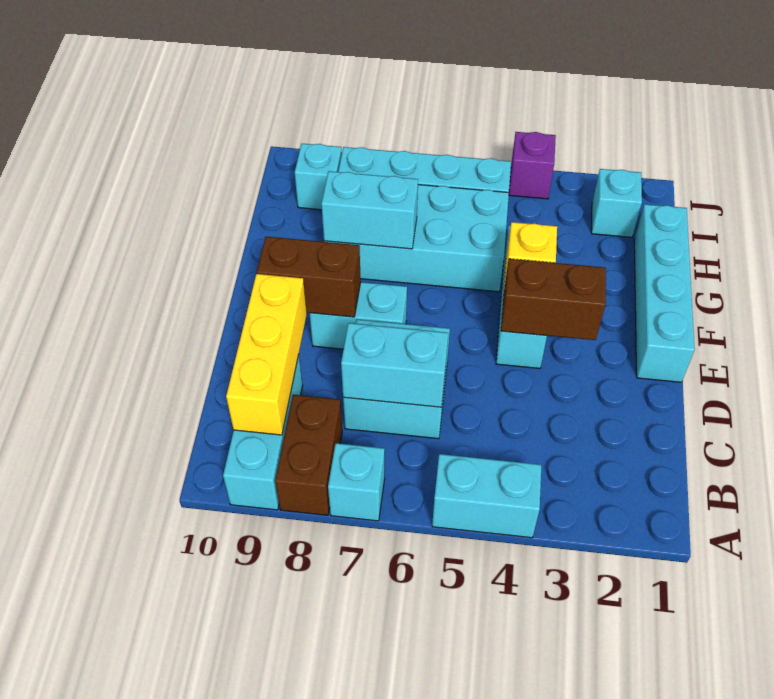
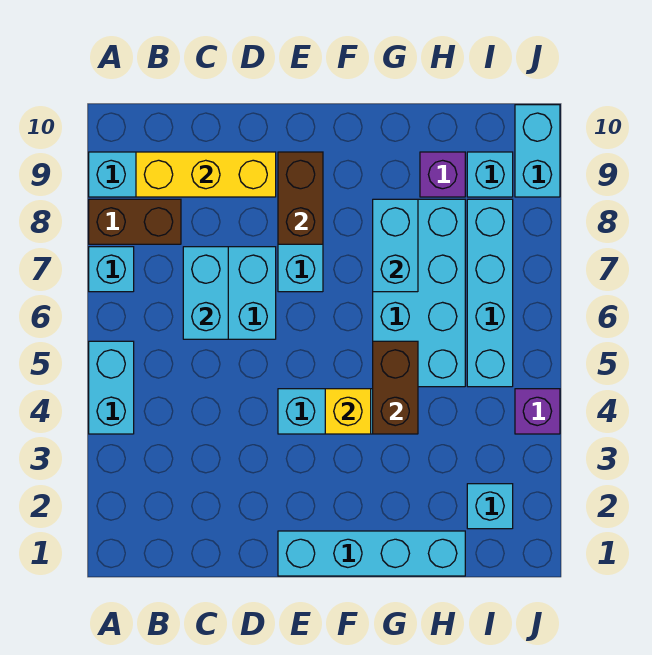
brown brick E3:E4 level 2 -> brown brick G4:G5 level 2
none -> purple brick H9 level 1
none -> cyan brick J9:J10 level 1

